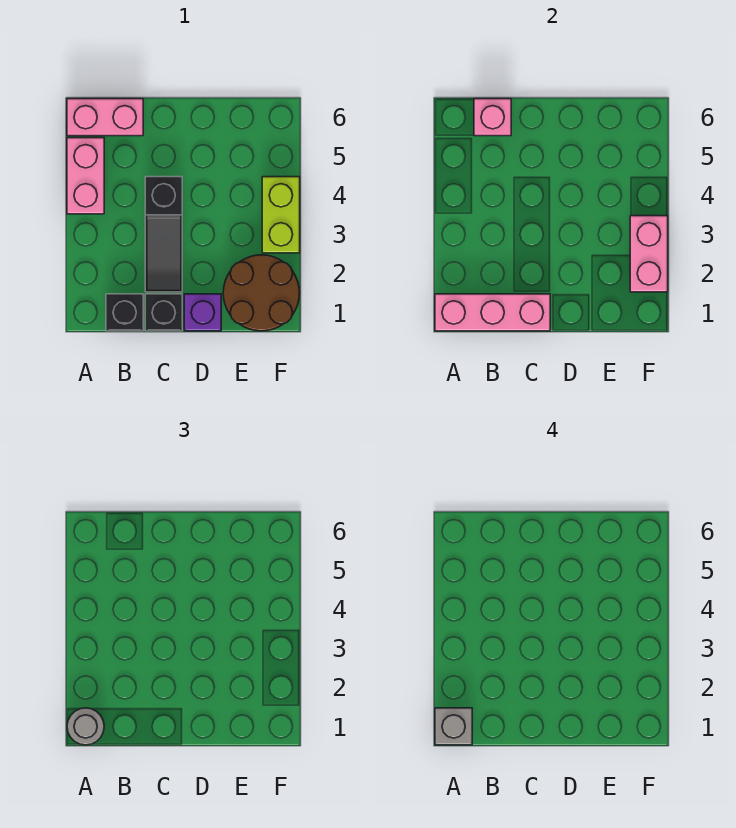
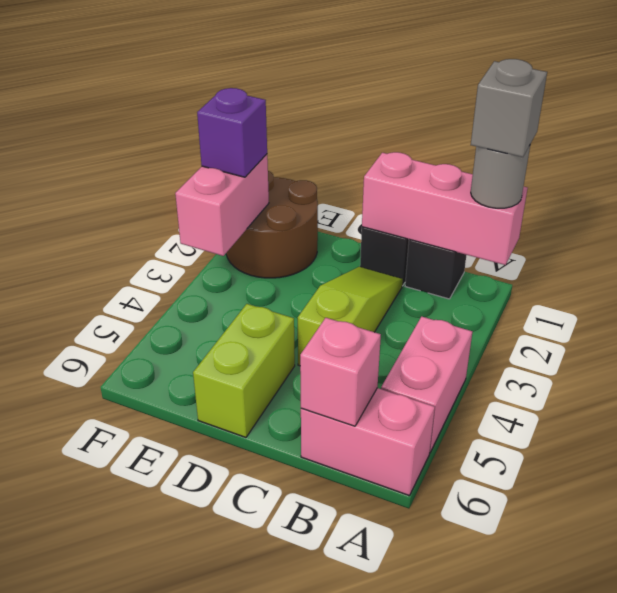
black slope C2:C4 level 1 top 4 -> lime slope C2:C4 level 1 top 4
purple brick D1 level 1 -> purple brick F2 level 3
lime brick F3:F4 level 1 -> lime brick D5:D6 level 1

